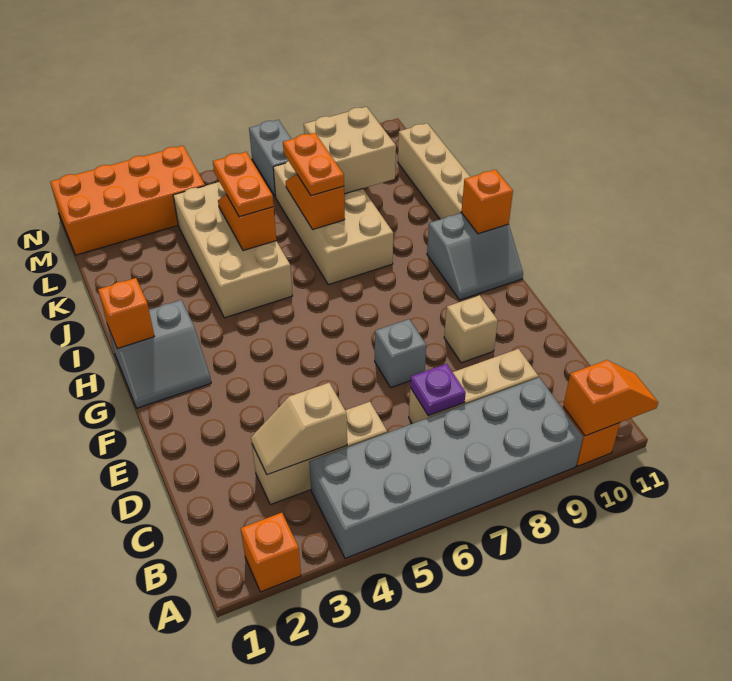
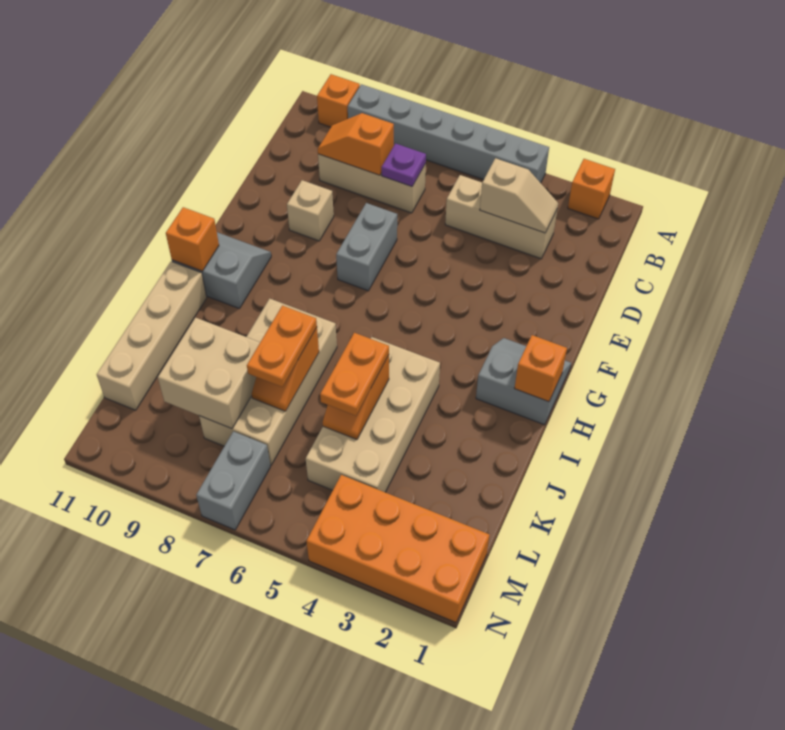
grey brick A4:B9 level 1 -> grey brick A4:A9 level 1
orange slope A10:A11 level 2 top 10 -> orange slope C8:C9 level 2 top 8
grey brick E7 level 1 -> grey brick E7:F7 level 1

